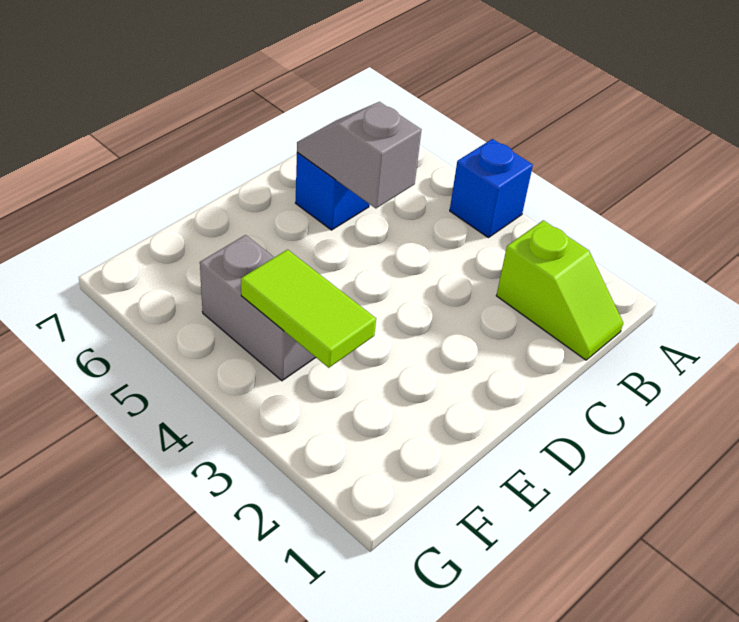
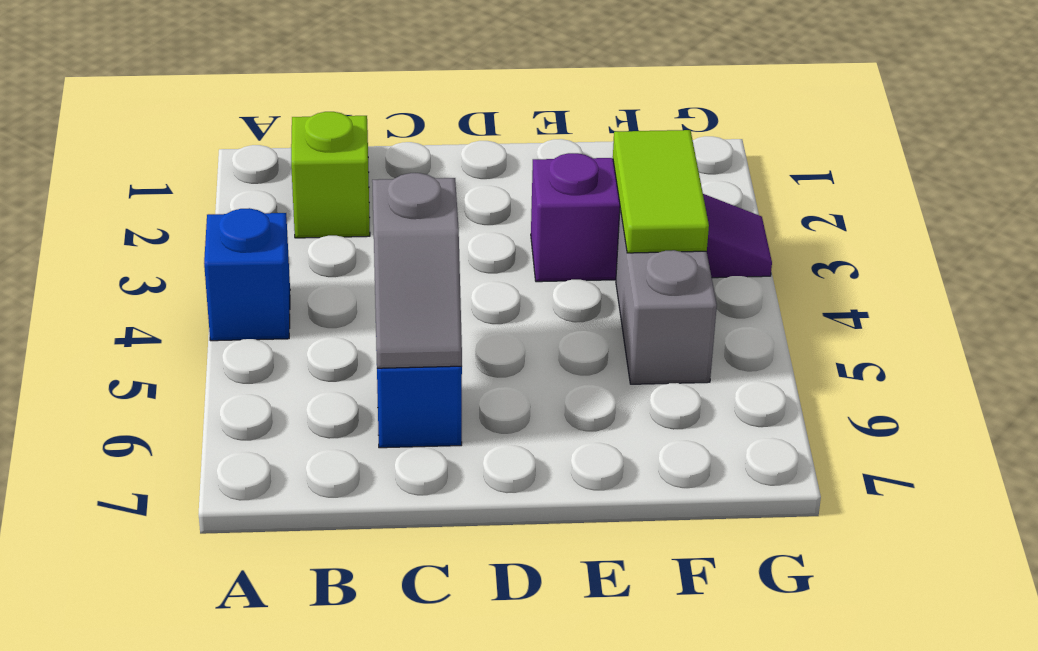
none -> purple slope E3:G3 level 1 top E

